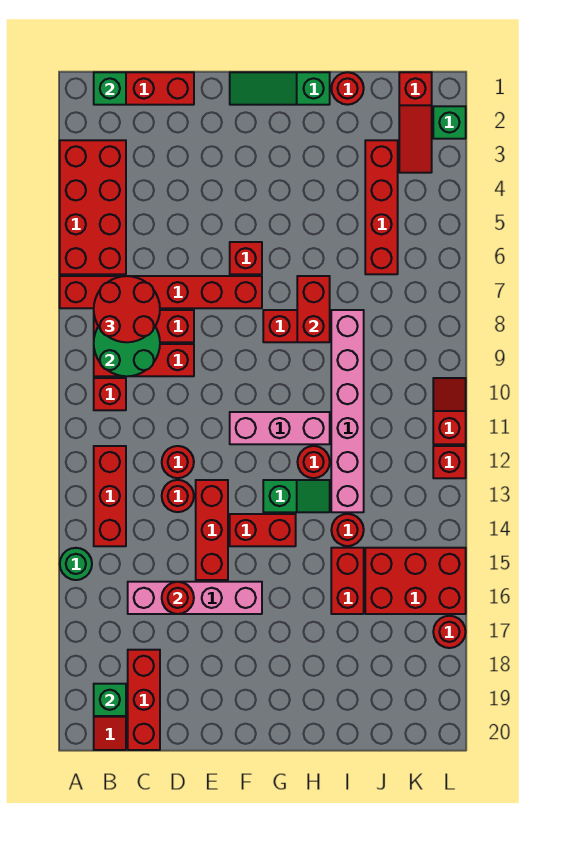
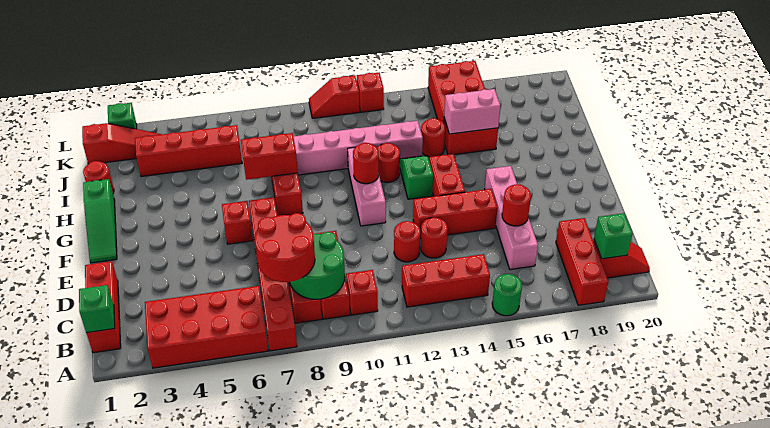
red brick C18:C20 level 1 -> red brick A18:C18 level 1
none -> pink brick I15:I16 level 2
red round brick L17 level 1 -> red round brick G11 level 2

